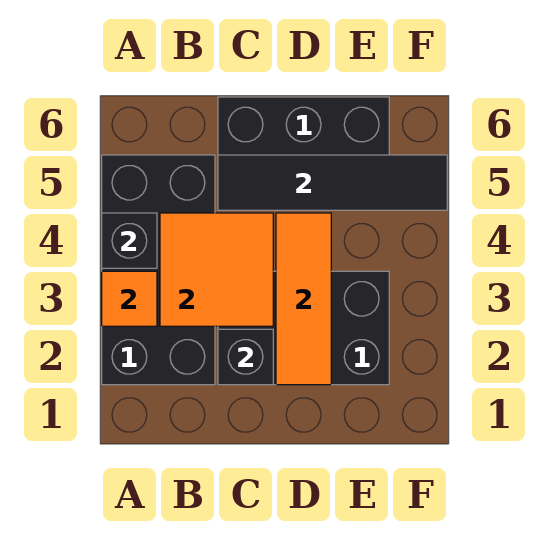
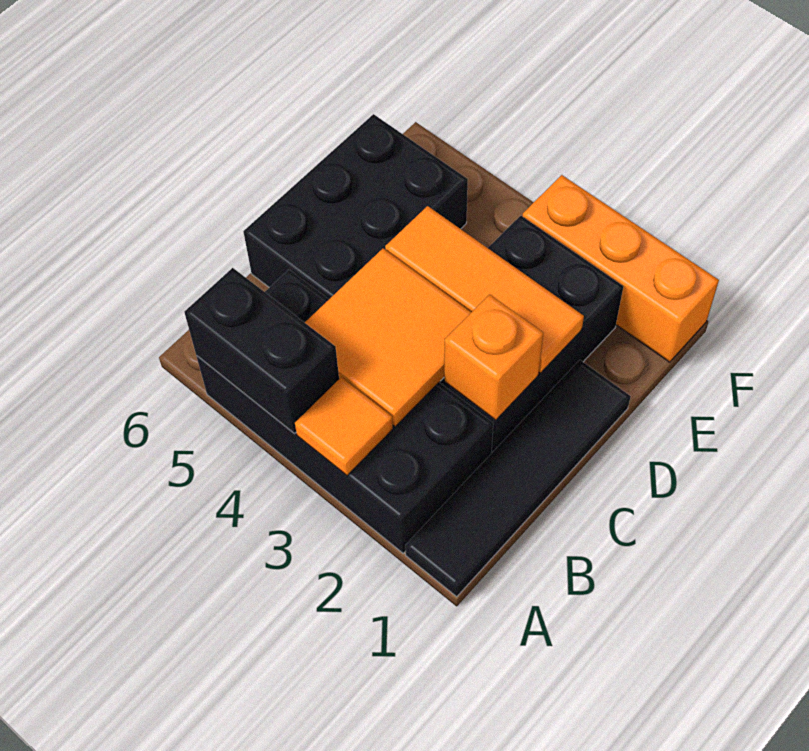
black brick A4 level 2 -> black brick A4:A5 level 2
black brick C2 level 2 -> orange brick C2 level 2
black tile C5:F5 level 2 -> black tile A1:D1 level 1
none -> orange brick F1:F3 level 1

